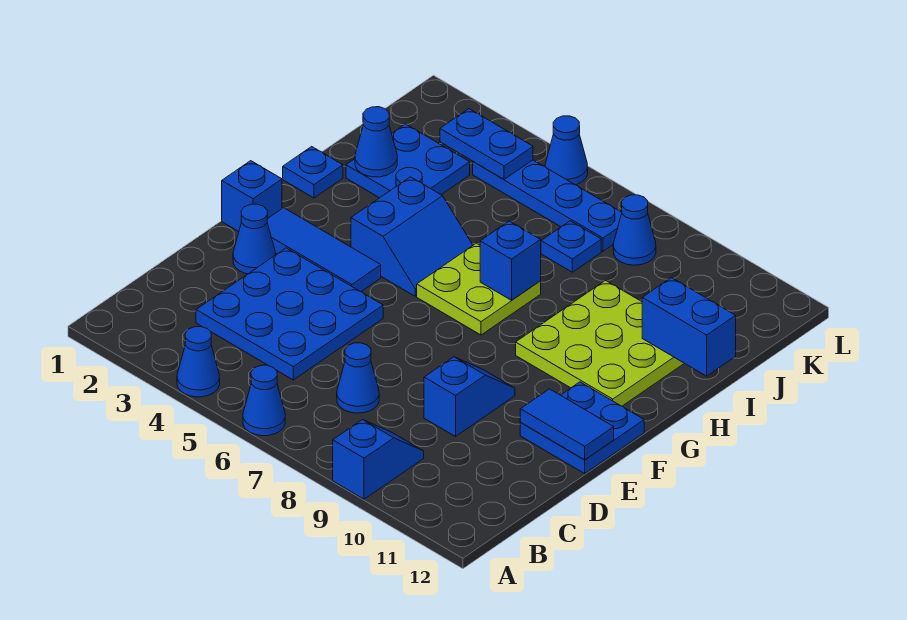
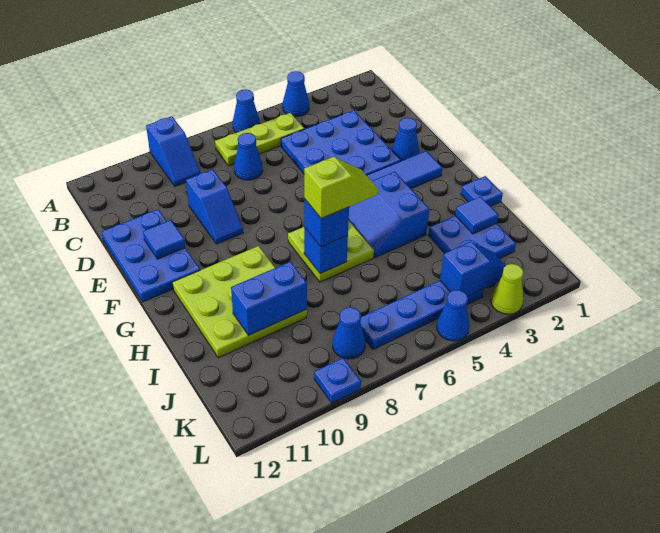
none -> lime plate B5:B7 level 1
blue plate E11:F12 level 1 -> blue plate D11:F12 level 1
blue tile E11:E12 level 2 -> blue tile E11 level 2
blue brick F1 level 1 -> blue brick H7 level 3
none -> lime slope H6:H7 level 4 top 7
blue cone I2 level 2 -> blue tile I2 level 2
blue brick I11:I12 level 2 -> blue brick I9:I10 level 2
blue plate J7 level 1 -> blue plate L9 level 1
blue plate K3:K4 level 2 -> blue slope K3:K4 level 2 top 4
none -> lime cone L3 level 1

